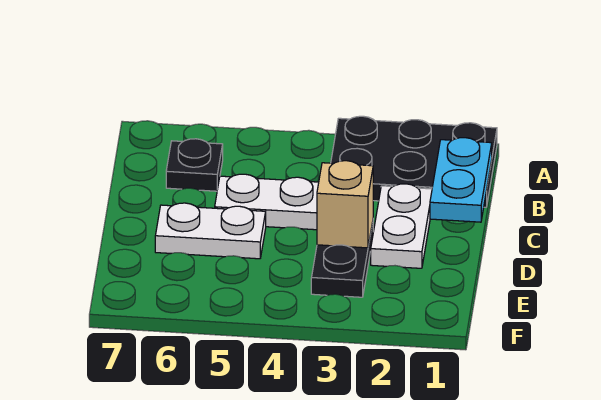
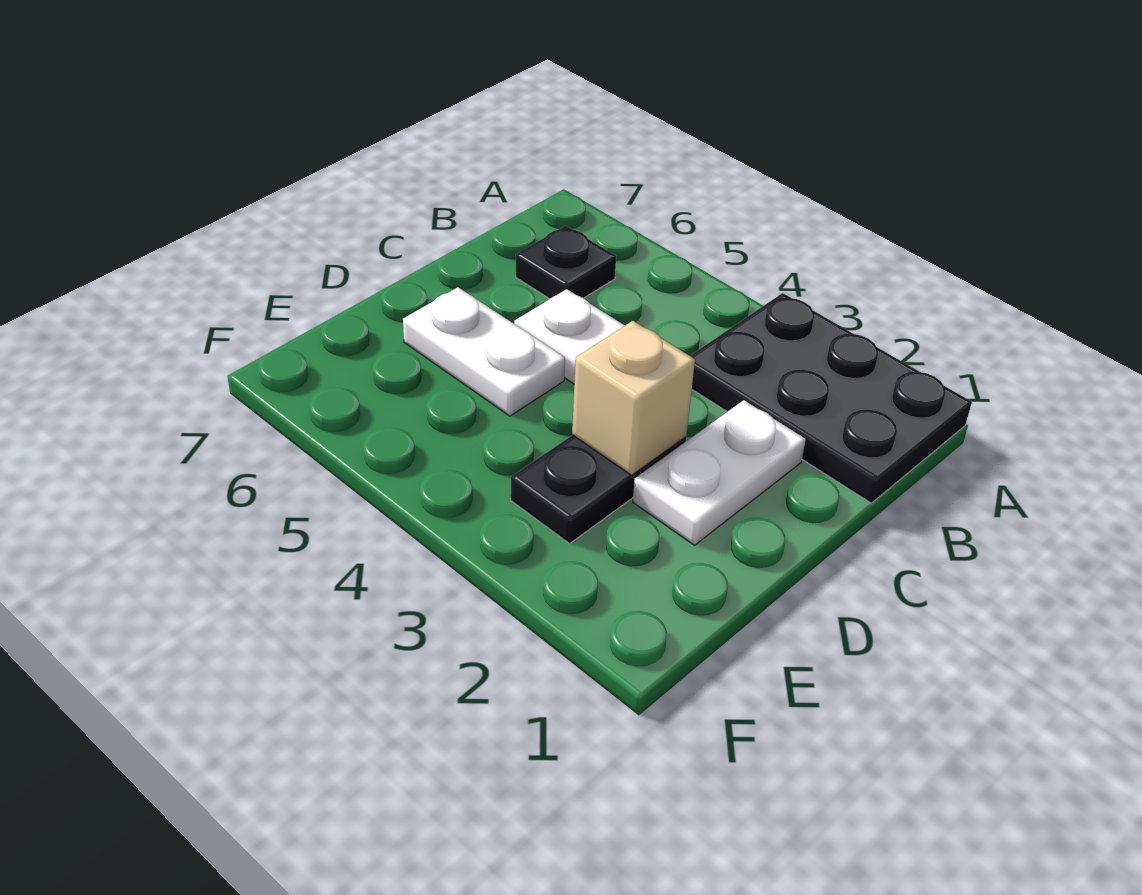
cyan plate B1:C1 level 2 -> none

